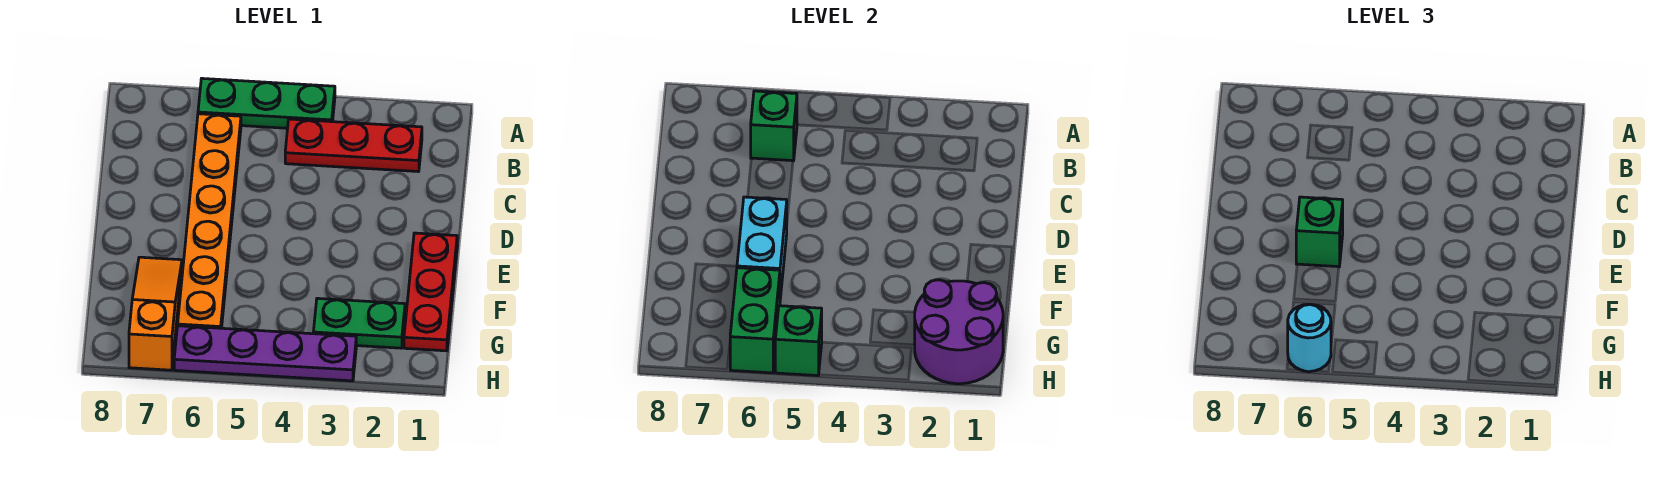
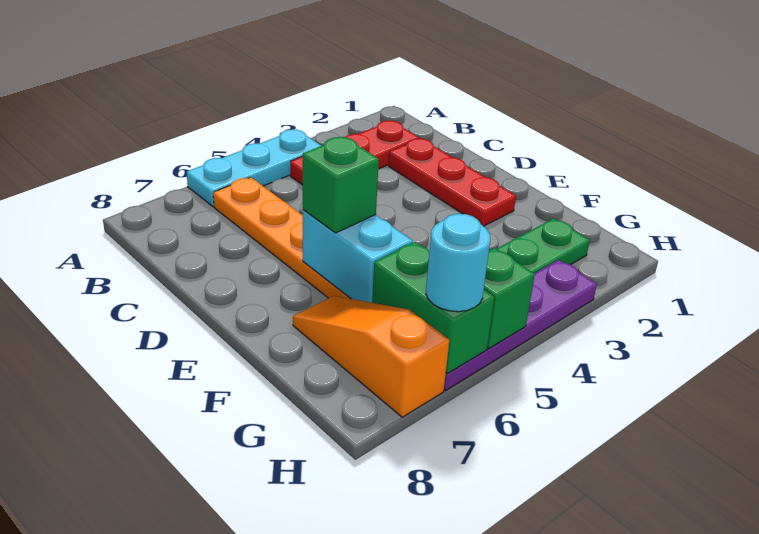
green plate A4:A6 level 1 -> cyan plate A4:A6 level 1
green brick B6 level 2 -> none
red plate E1:G1 level 1 -> red plate C2:E2 level 1
purple round brick G1:H2 level 2 -> none

